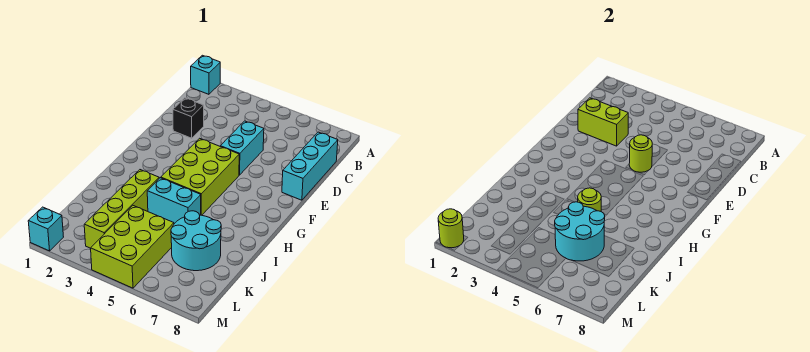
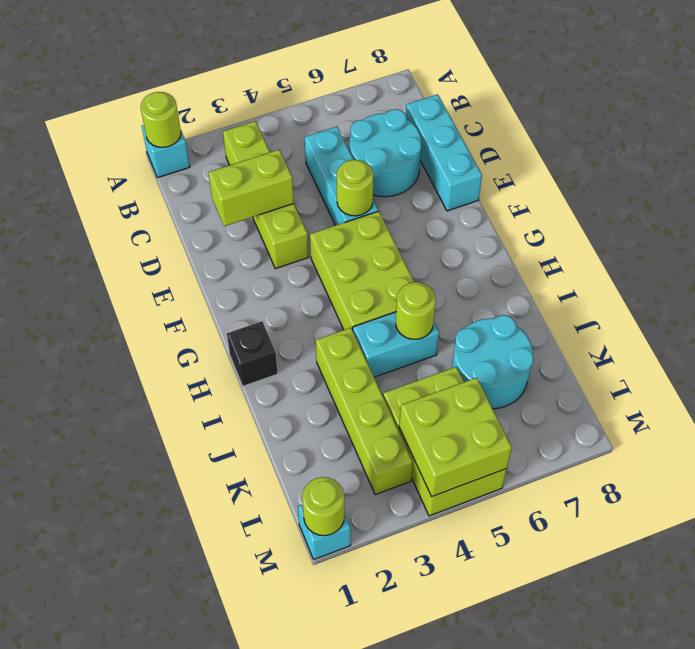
none -> lime round brick A1 level 2
none -> lime brick B3:E3 level 1
black brick D2 level 1 -> black brick H1 level 1
cyan brick D5:E5 level 1 -> cyan brick C5:E5 level 1
cyan round brick J5:K6 level 2 -> cyan round brick C6:D7 level 1
none -> lime brick L4:M5 level 2

